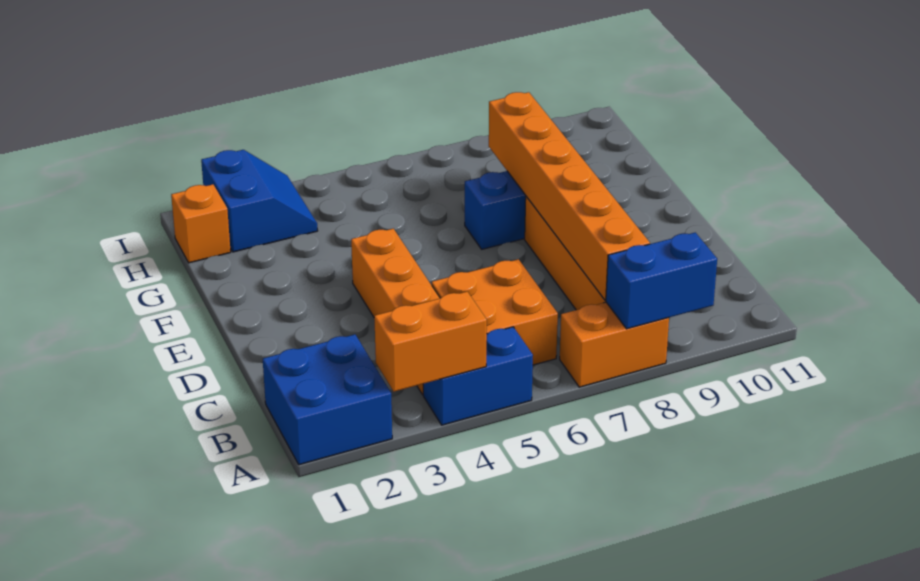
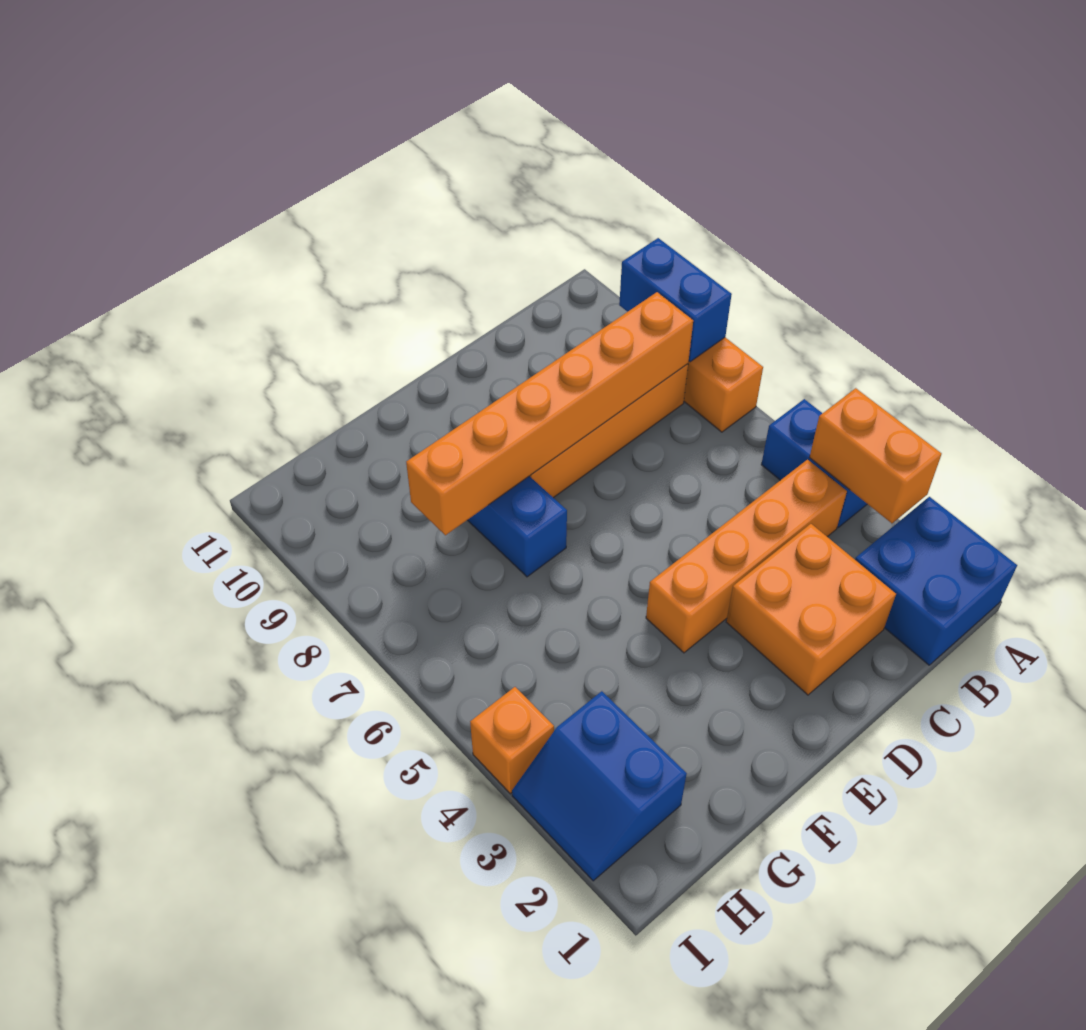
orange brick B5:C6 level 1 -> orange brick C2:D3 level 1
orange brick H1 level 1 -> orange brick I4 level 1
blue slope H2:I3 level 1 top 2 -> blue slope H2:I3 level 1 top H

